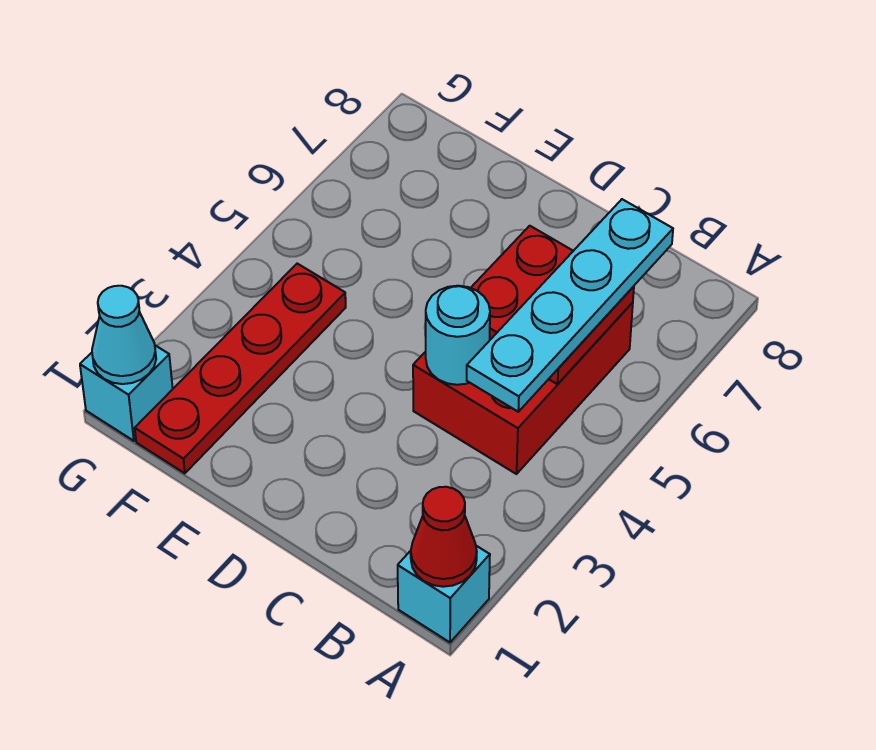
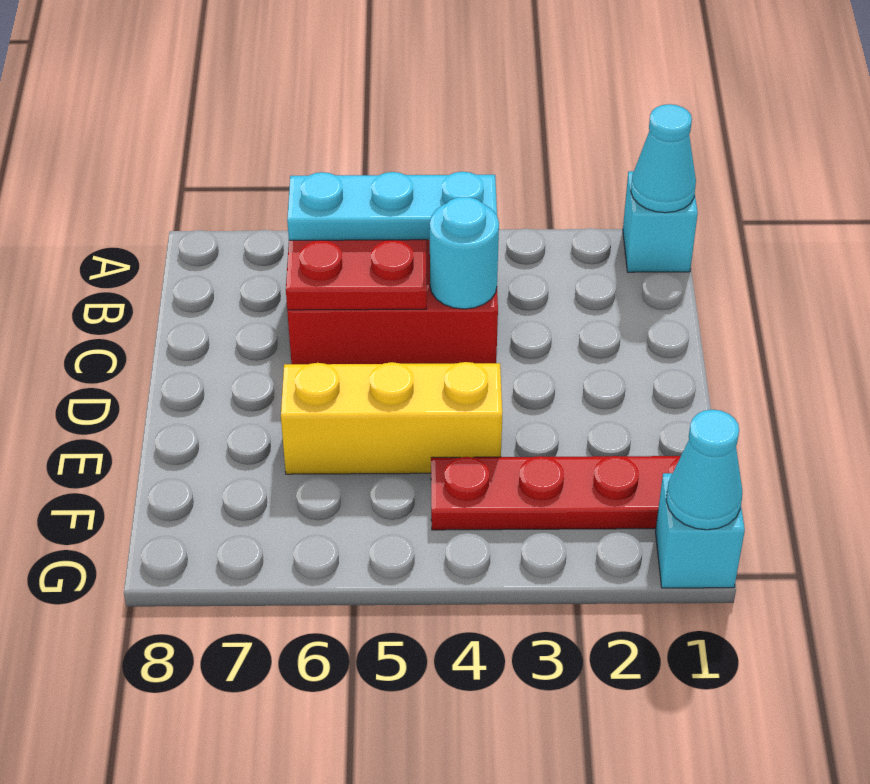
red cone A1 level 2 -> cyan cone A1 level 2
cyan plate B4:B7 level 3 -> cyan plate B4:B6 level 3
none -> yellow brick E4:E6 level 1

